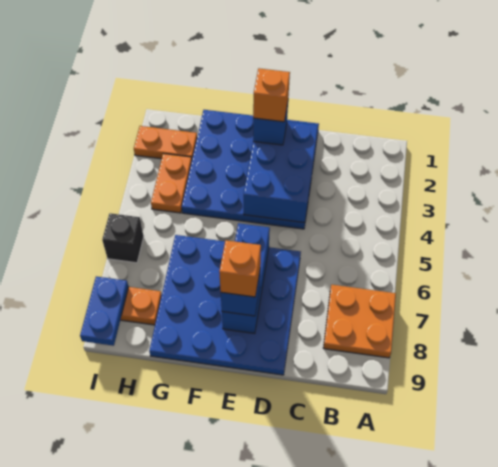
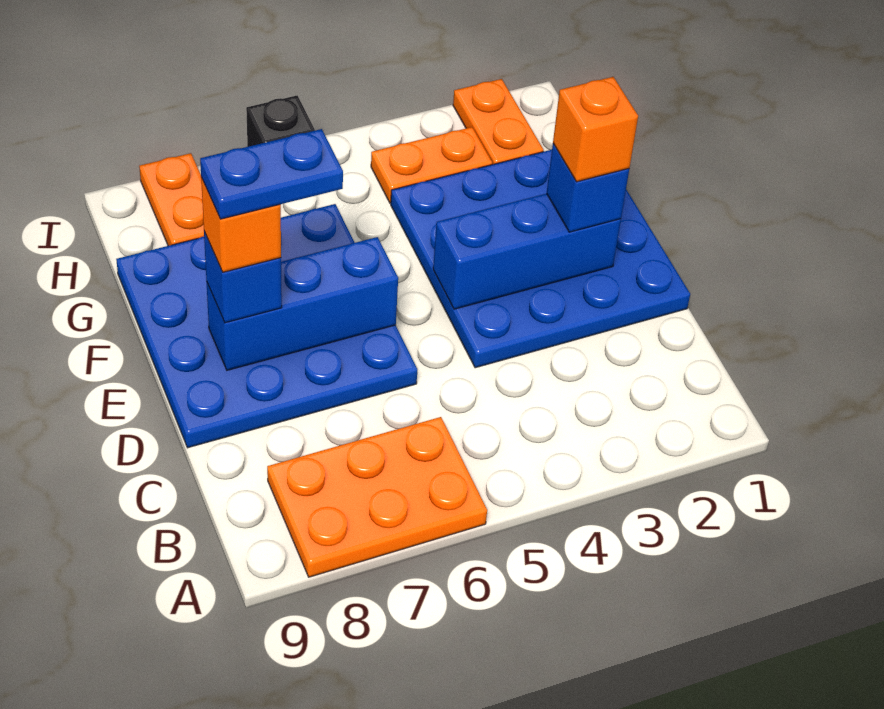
orange plate A7:B8 level 1 -> orange plate A6:B8 level 1
blue brick D2:E4 level 2 -> blue brick E2:E4 level 2
blue plate I8:I9 level 2 -> blue plate E7:E8 level 5

